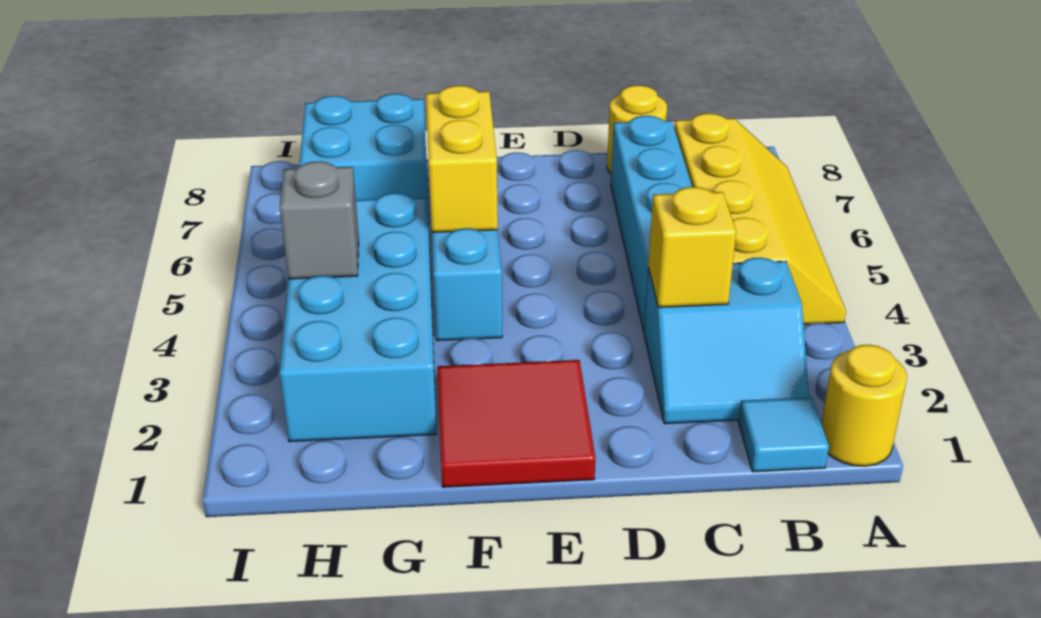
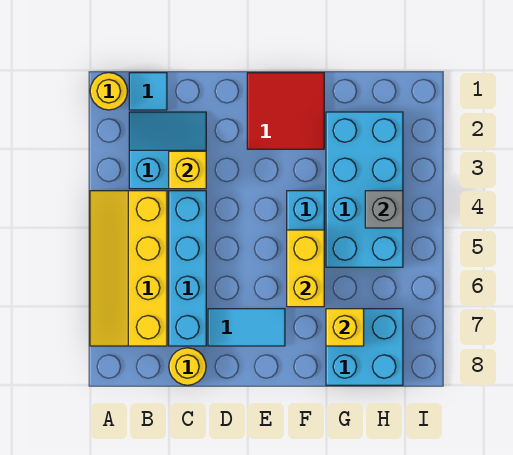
none -> cyan tile D7:E7 level 1
none -> yellow brick G7 level 2

